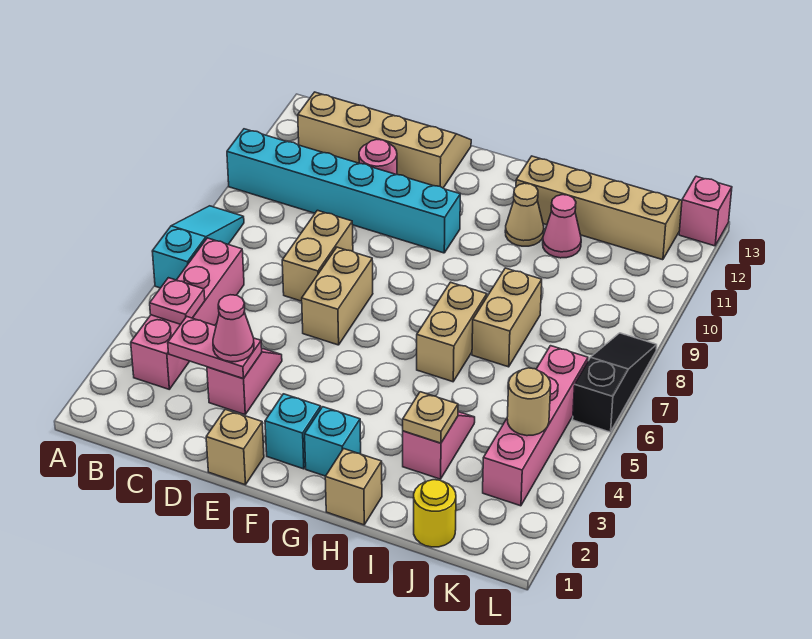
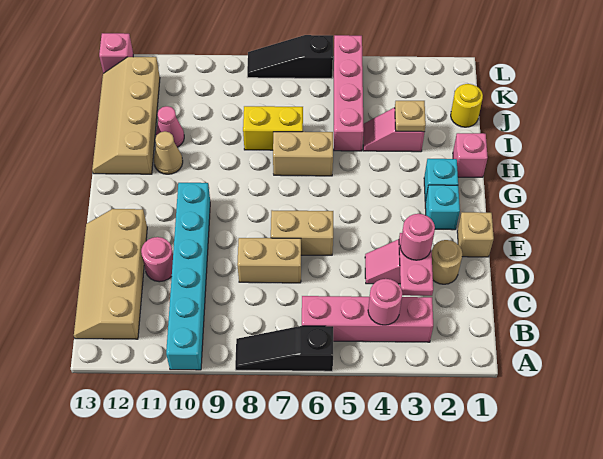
cyan slope A6:A8 level 1 top 6 -> black slope A6:A8 level 1 top 6
pink plate B4 level 2 -> pink round brick B4 level 2
pink cone D3 level 3 -> pink round brick D3 level 3
tan brick H1 level 1 -> pink brick H1 level 1
tan brick I7:I8 level 1 -> yellow brick I7:I8 level 1
pink brick K3:K6 level 1 -> pink brick I5:L5 level 1
tan round brick K4 level 2 -> tan round brick D2 level 1

